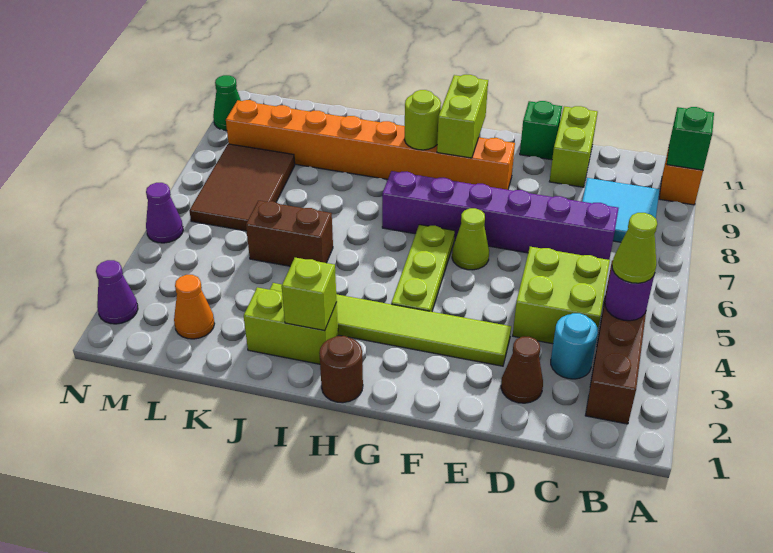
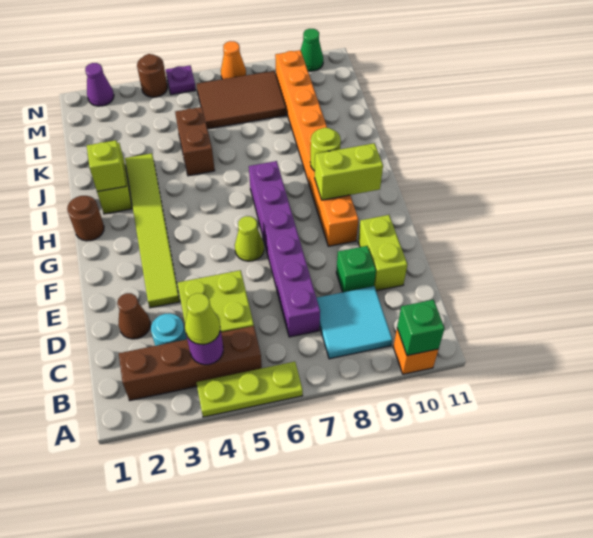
lime brick D10:D11 level 1 -> lime brick D10:E10 level 1
green brick E11 level 1 -> green brick D9 level 1
lime plate G4:G6 level 1 -> lime plate A4:A6 level 1
orange cone L2 level 1 -> orange cone N7 level 1
none -> brown round brick N4 level 1
purple cone N5 level 1 -> purple plate N5 level 1

